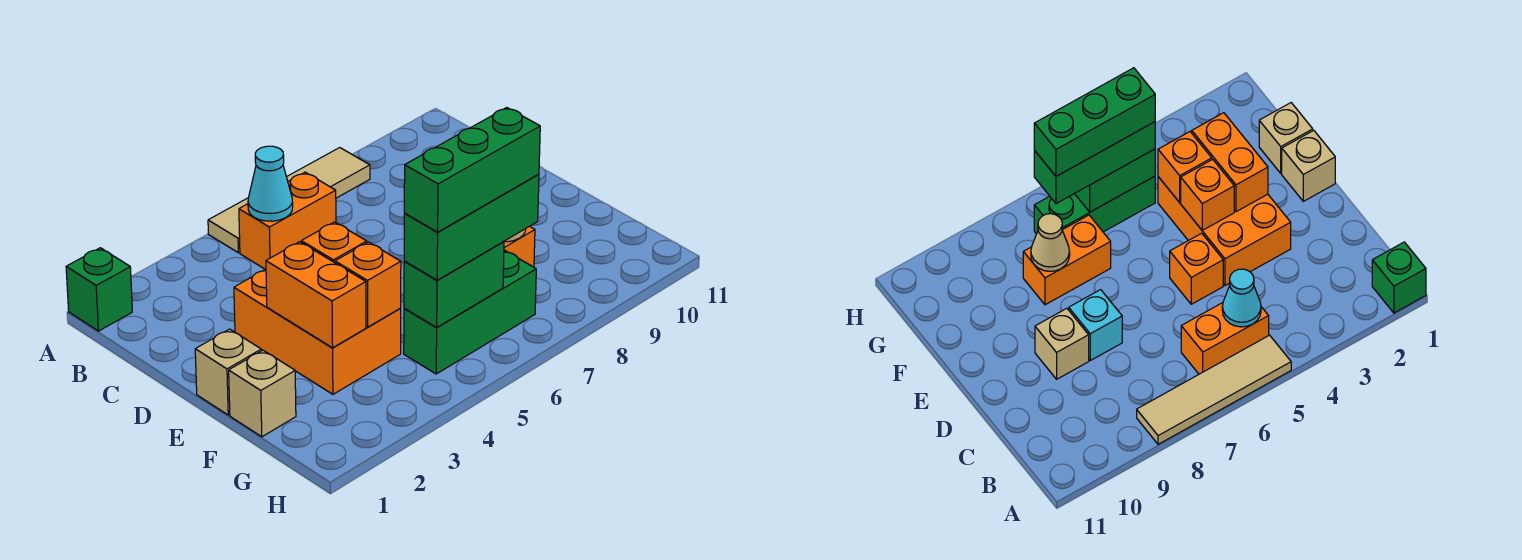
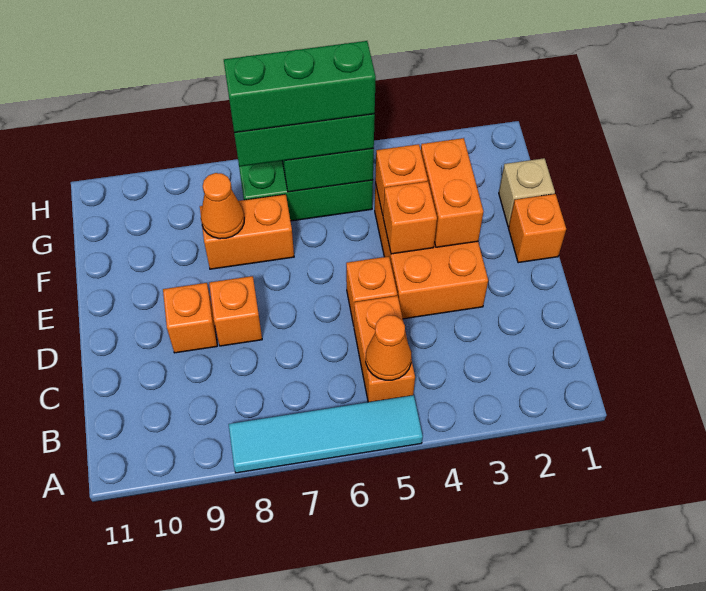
green brick A1 level 1 -> none
tan tile A5:A8 level 1 -> cyan tile A5:A8 level 1
orange brick B5:B6 level 1 -> orange brick B5:C5 level 1
cyan cone B5 level 2 -> orange cone B5 level 2
cyan brick D8 level 1 -> orange brick D8 level 1
tan brick D9 level 1 -> orange brick D9 level 1
tan brick E1 level 1 -> orange brick E1 level 1
tan cone F8 level 2 -> orange cone F8 level 2

